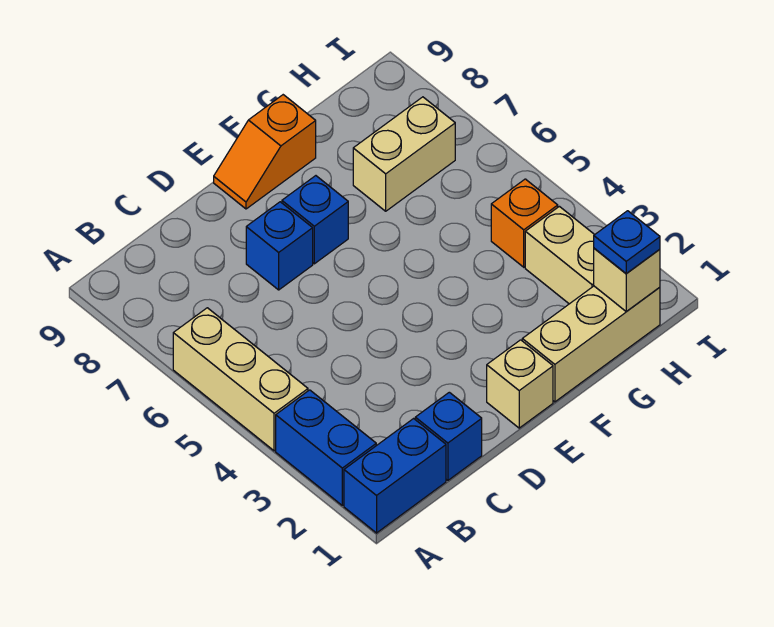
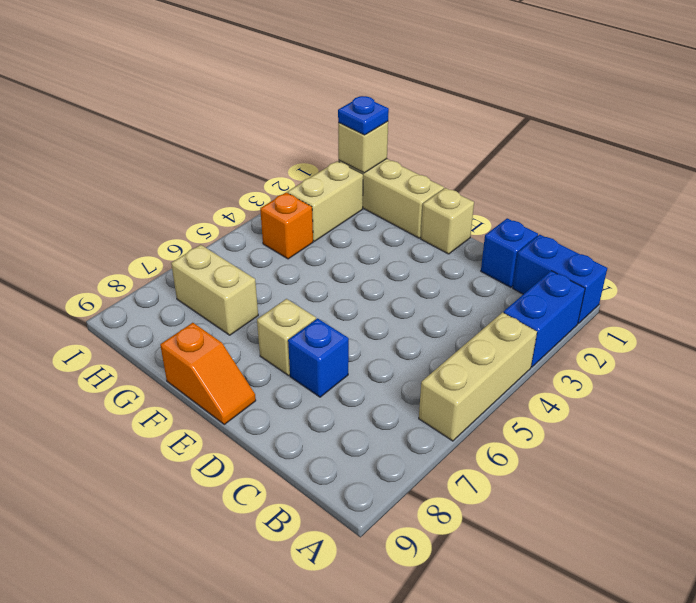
blue brick E7 level 1 -> tan brick E7 level 1

